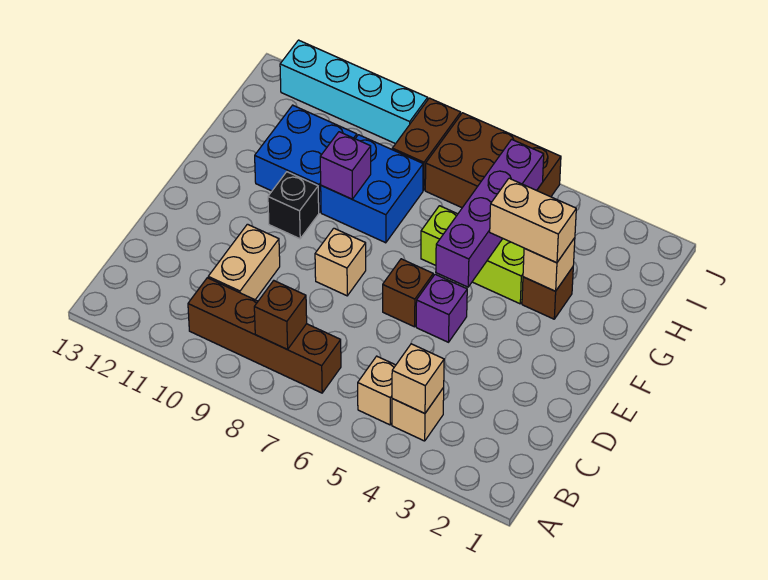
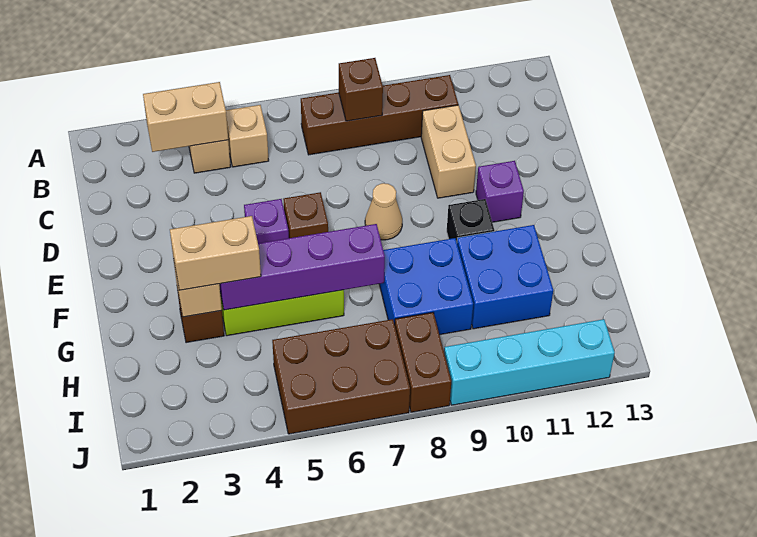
tan brick B4 level 2 -> tan brick B3:B4 level 2
tan brick E8 level 1 -> tan cone E8 level 1
purple brick F5:I5 level 2 -> purple brick G4:G7 level 2
purple brick G9 level 2 -> purple brick E11 level 1

